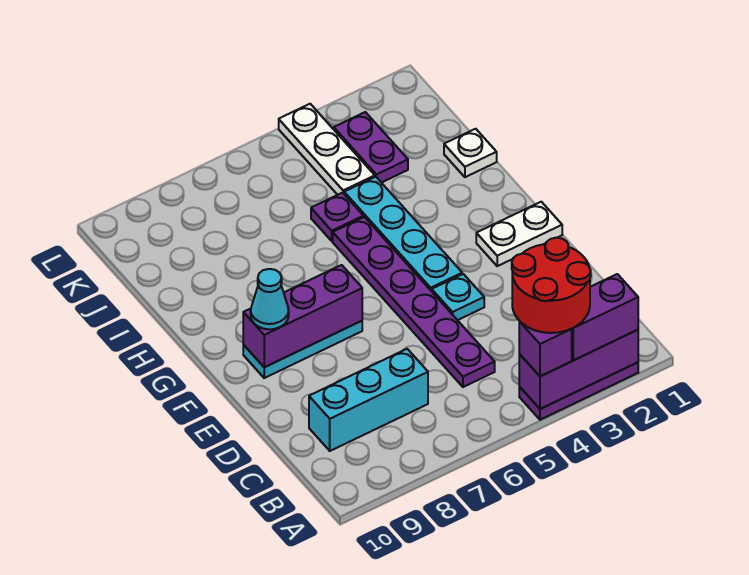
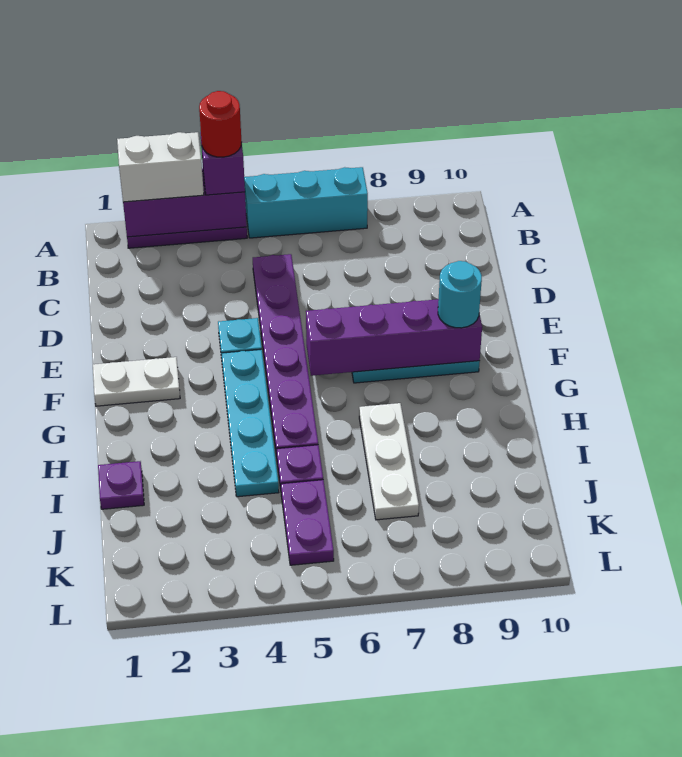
purple brick A2:A3 level 3 -> white brick A2:A3 level 3
red round brick A3:B4 level 4 -> red round brick A4 level 4
cyan brick C7:C9 level 1 -> cyan brick A5:A7 level 1
purple brick F7:F9 level 2 -> purple brick F6:F9 level 2
cyan cone F9 level 3 -> cyan round brick F9 level 3
white plate I1 level 1 -> purple plate I1 level 1
purple plate J3:K3 level 1 -> purple plate J5:K5 level 1
white plate J4:L4 level 1 -> white plate H7:J7 level 1

